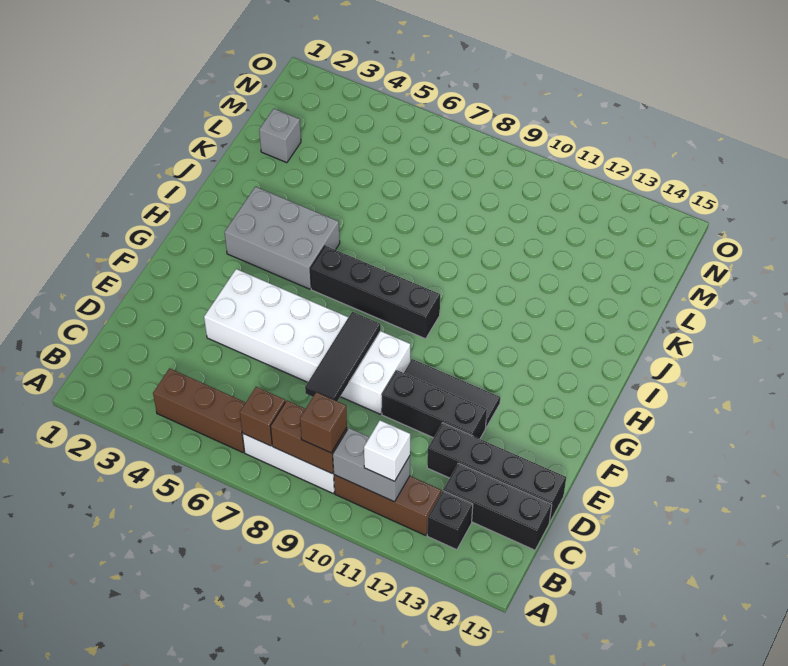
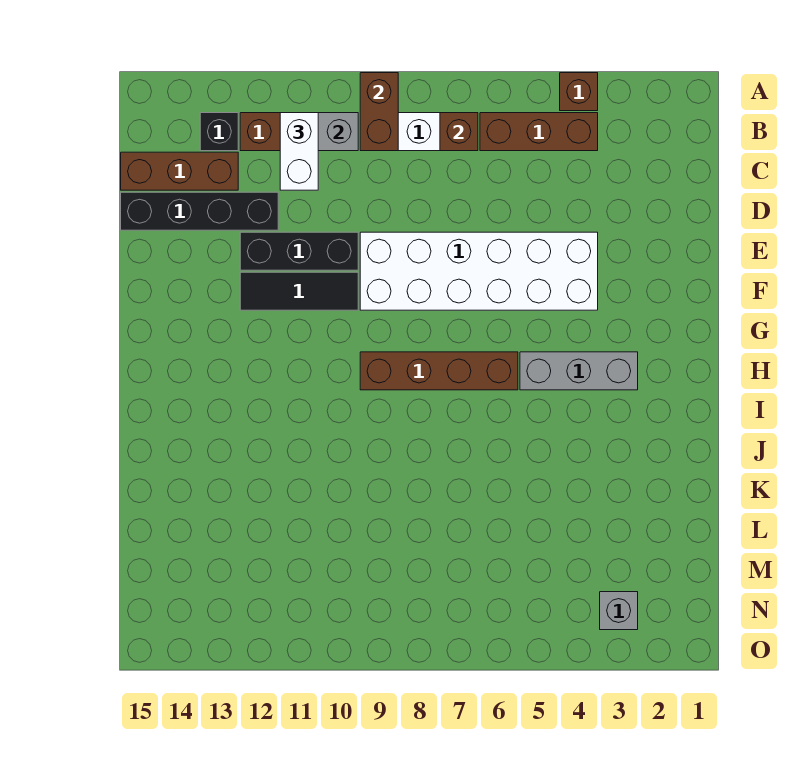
brown brick B8:B9 level 2 -> brown brick A9:B9 level 2
brown brick B9 level 3 -> brown brick A4 level 1
white brick B11 level 3 -> white brick B11:C11 level 3
black brick C13:C15 level 1 -> brown brick C13:C15 level 1
black tile D8:F8 level 2 -> none
grey brick H3:I5 level 1 -> grey brick H3:H5 level 1
black brick H6:H9 level 1 -> brown brick H6:H9 level 1
grey brick L2 level 1 -> grey brick N3 level 1

